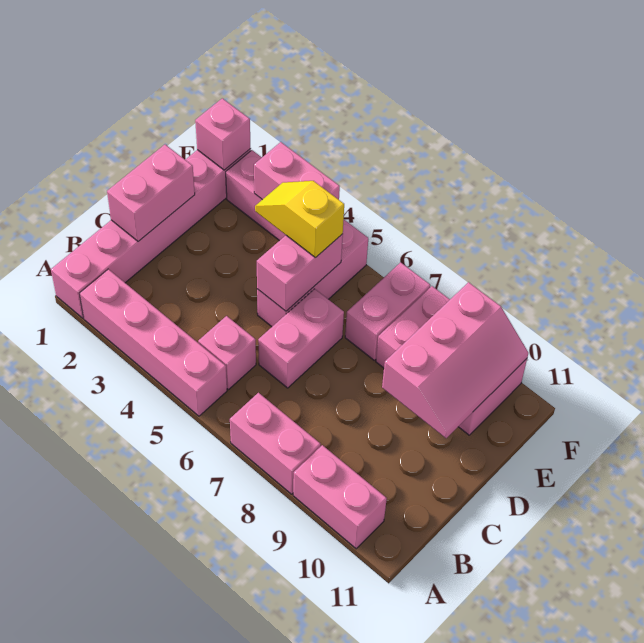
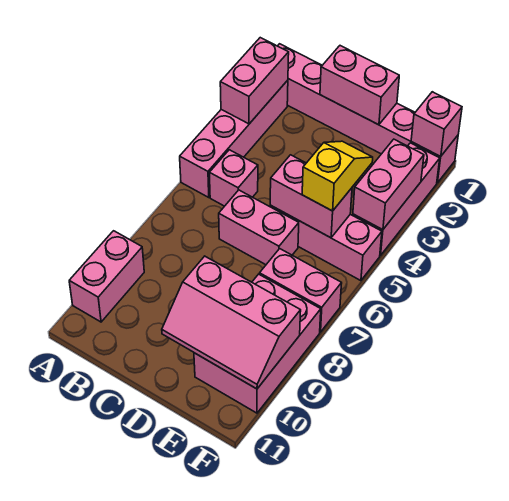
pink brick A7:A8 level 1 -> pink brick A2:A3 level 2

